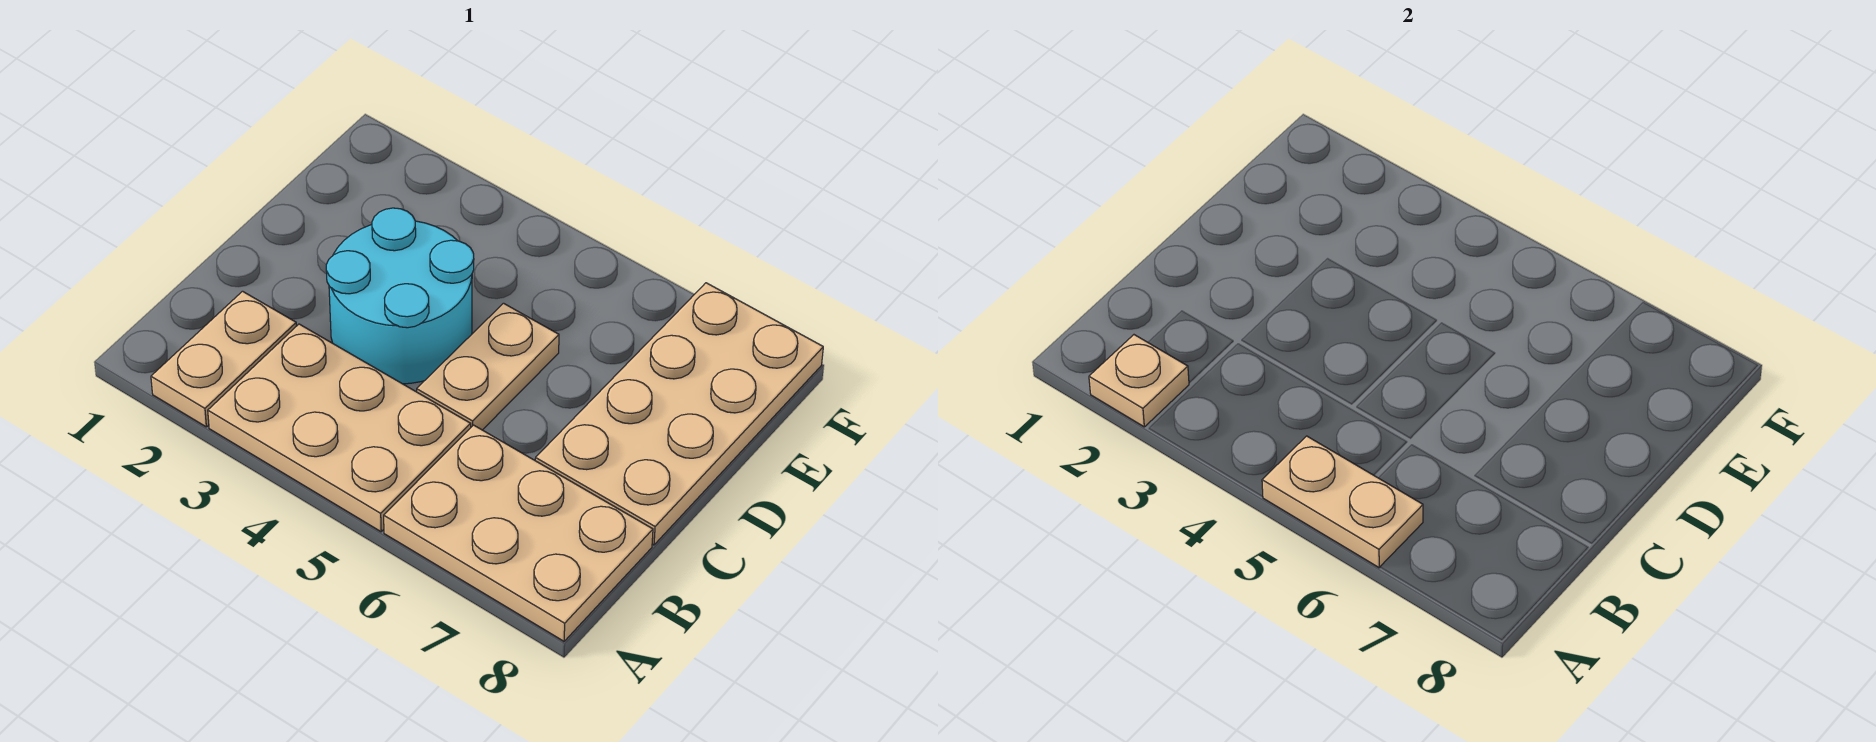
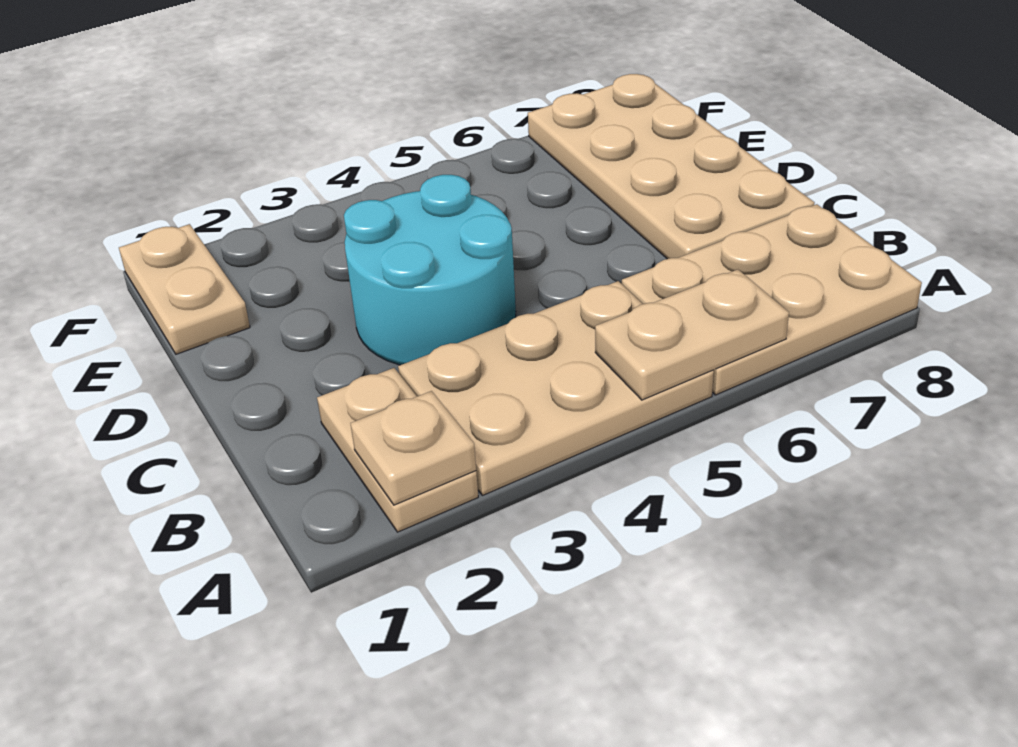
tan plate C5:D5 level 1 -> tan plate E1:F1 level 1

